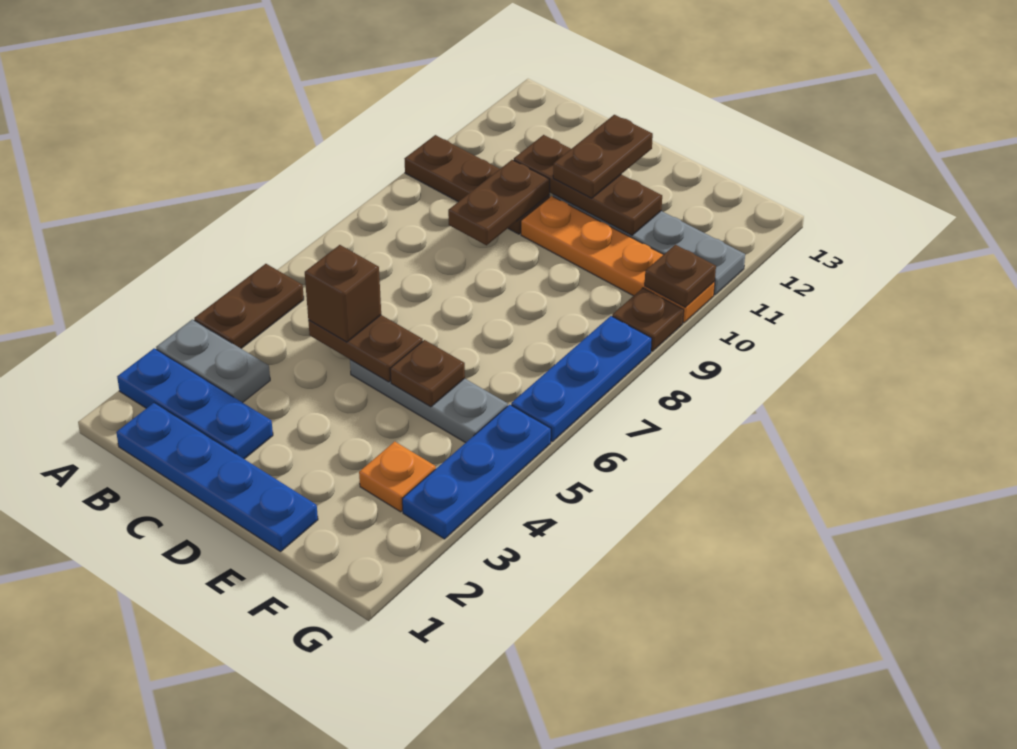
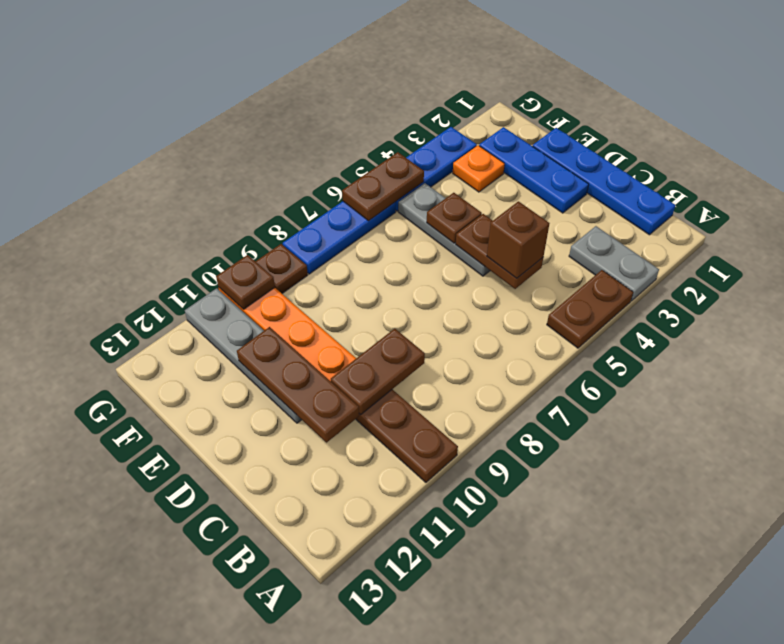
blue plate A2:C2 level 1 -> blue plate D2:F2 level 1
brown plate D11:D12 level 3 -> brown plate G5:G6 level 2

